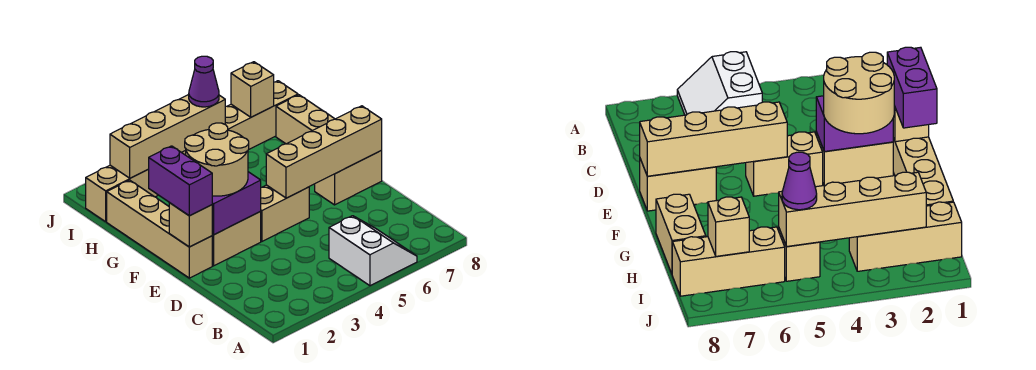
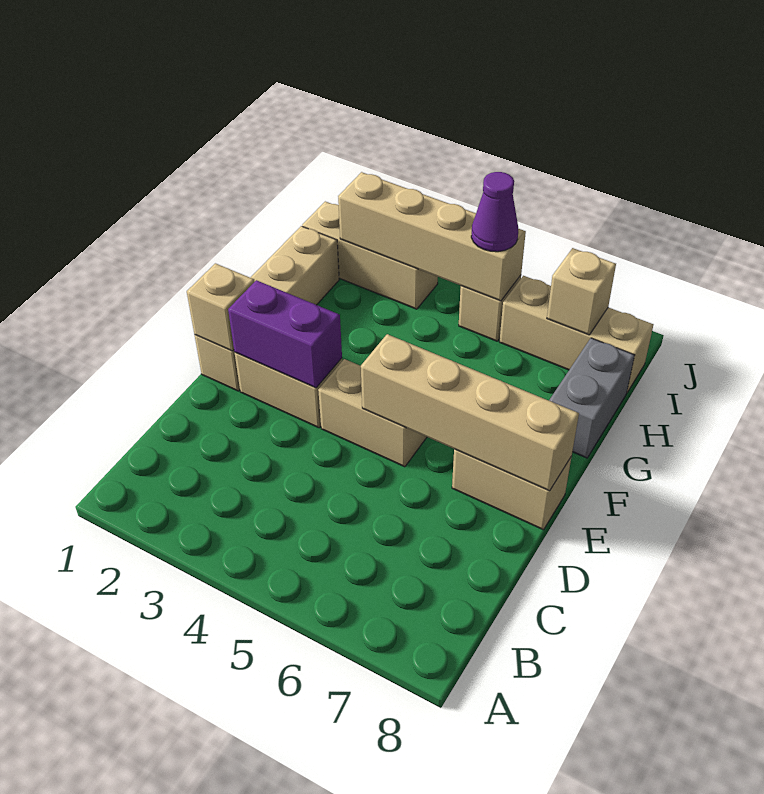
white slope A5:B6 level 1 top 5 -> none
purple brick E1:F1 level 3 -> none
tan round brick E2:F3 level 3 -> none
tan brick G8:H8 level 1 -> grey brick G8:H8 level 1

